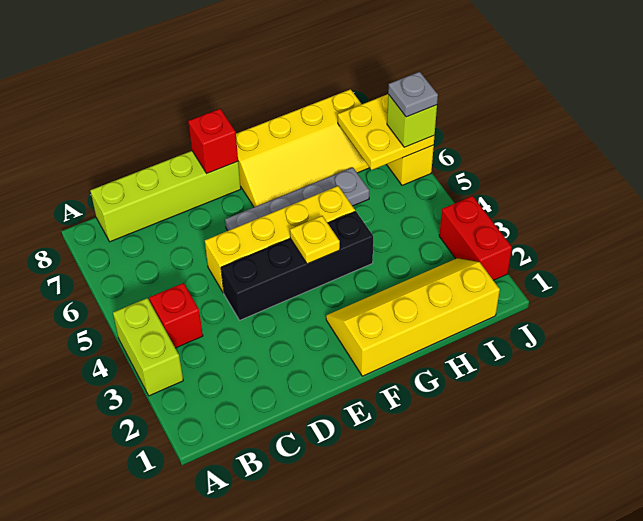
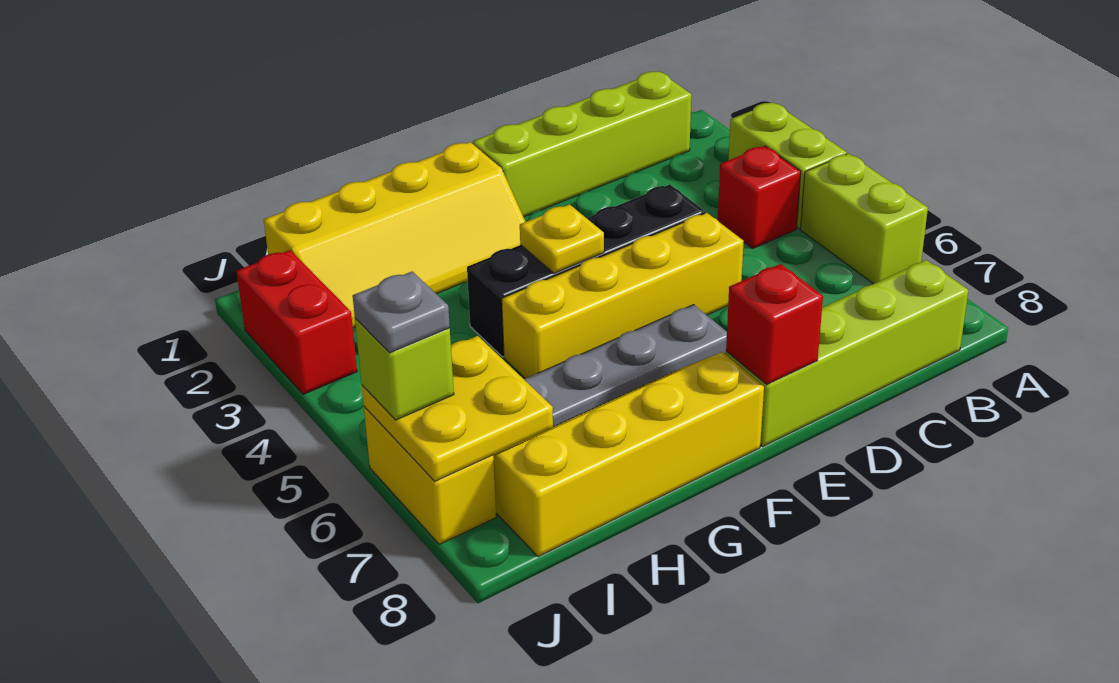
none -> lime brick A5:A6 level 1
none -> lime brick B1:E1 level 1

